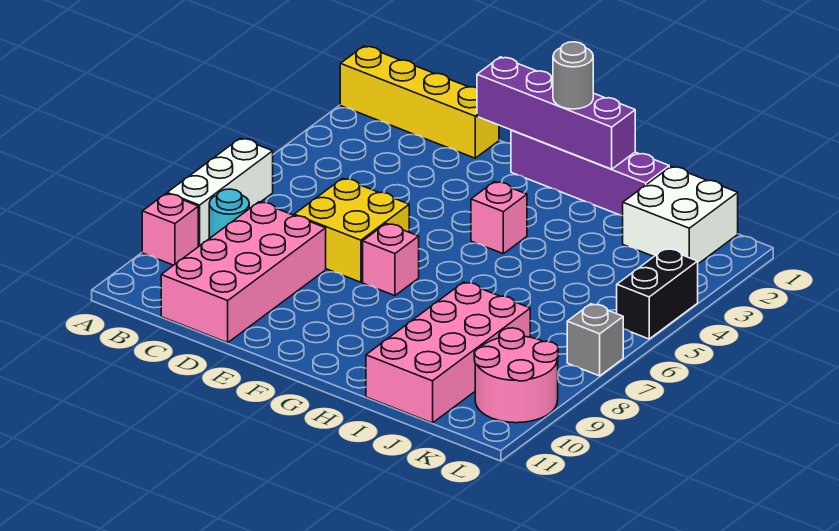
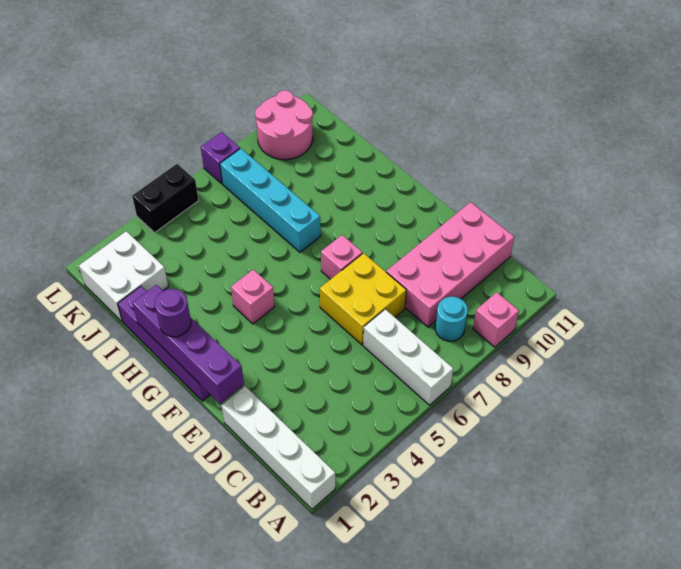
yellow brick A1:D1 level 1 -> white brick A1:D1 level 1
white brick A6:A8 level 1 -> white brick A6:C6 level 1
grey round brick G1 level 3 -> purple round brick G1 level 3
none -> cyan brick H7:K7 level 1
pink brick I8:J11 level 1 -> none
grey brick L7 level 1 -> purple brick L7 level 1

